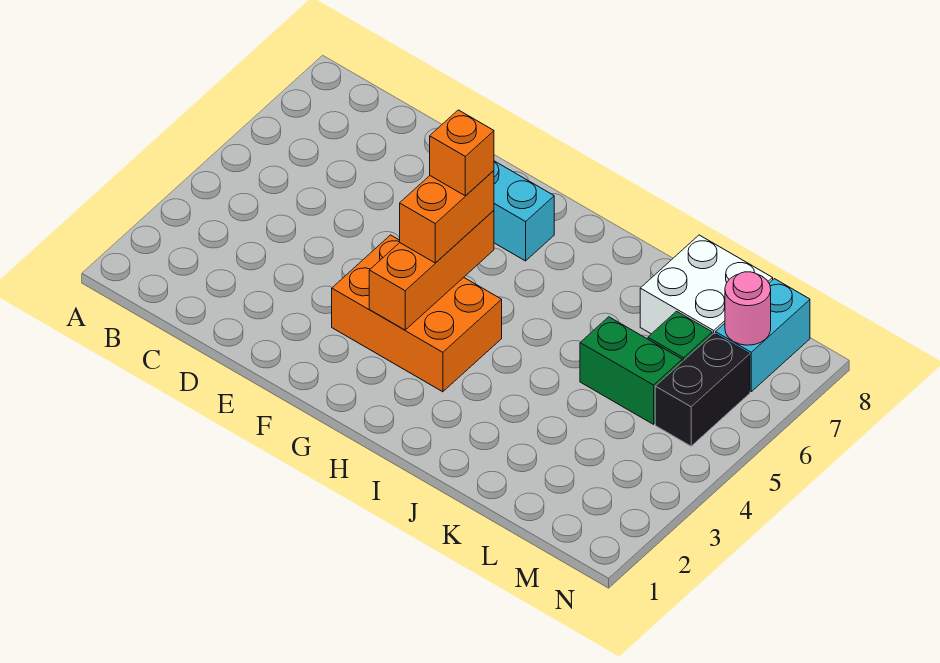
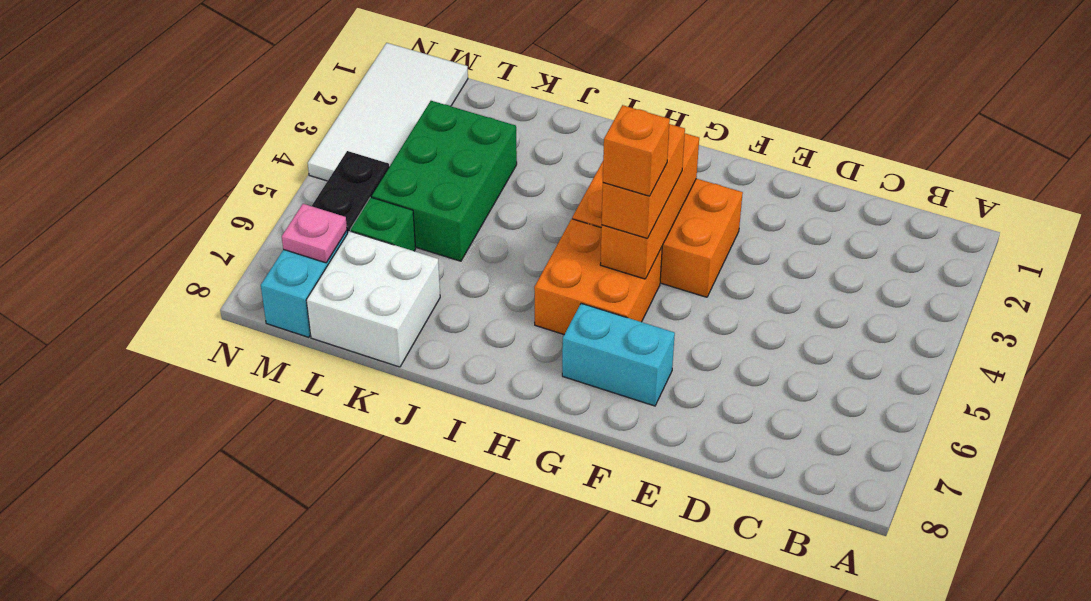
none -> orange brick G5:H6 level 1
green brick K5:L5 level 1 -> green brick K3:L5 level 1
none -> white tile M1:N4 level 1
pink round brick M7 level 2 -> pink plate M7 level 2

